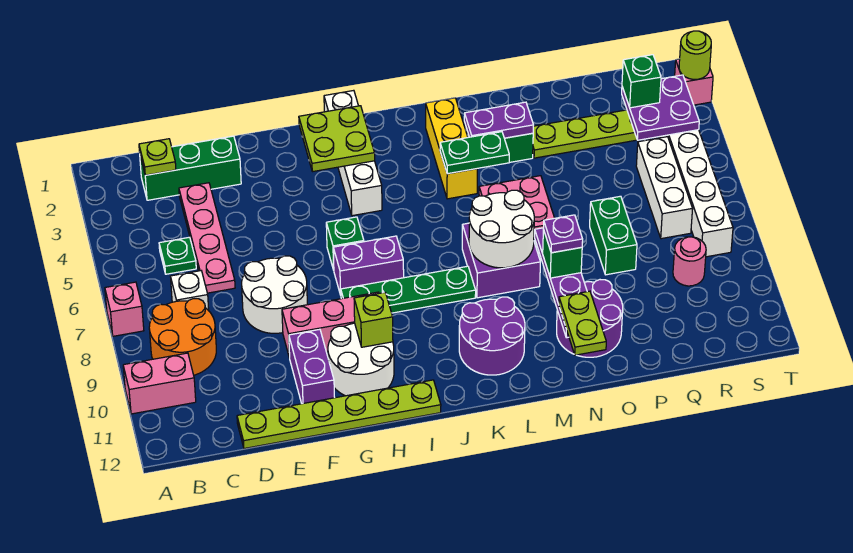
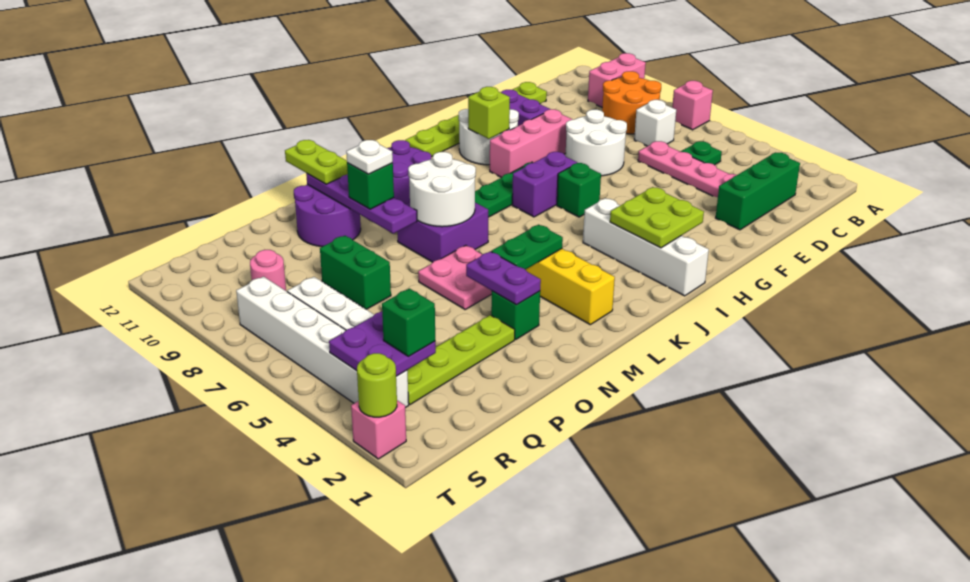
lime plate C2 level 2 -> none
purple plate M3:N3 level 2 -> purple plate N3:N4 level 2
purple plate N9 level 4 -> white plate N9 level 4

